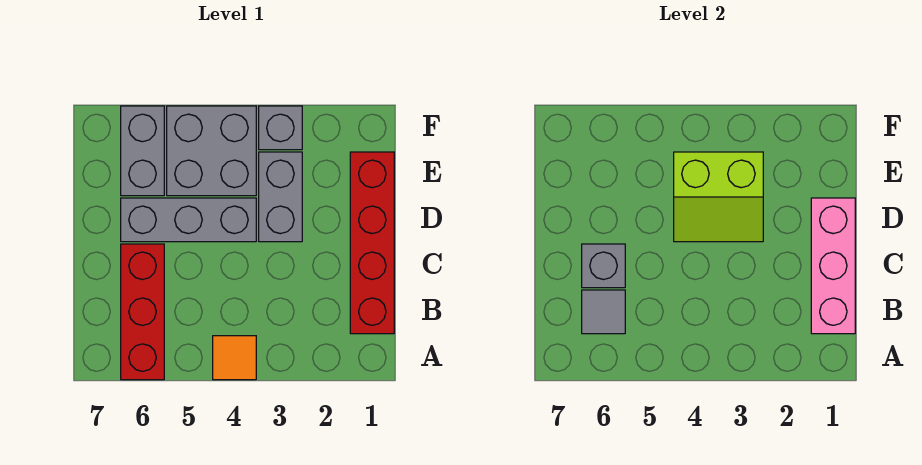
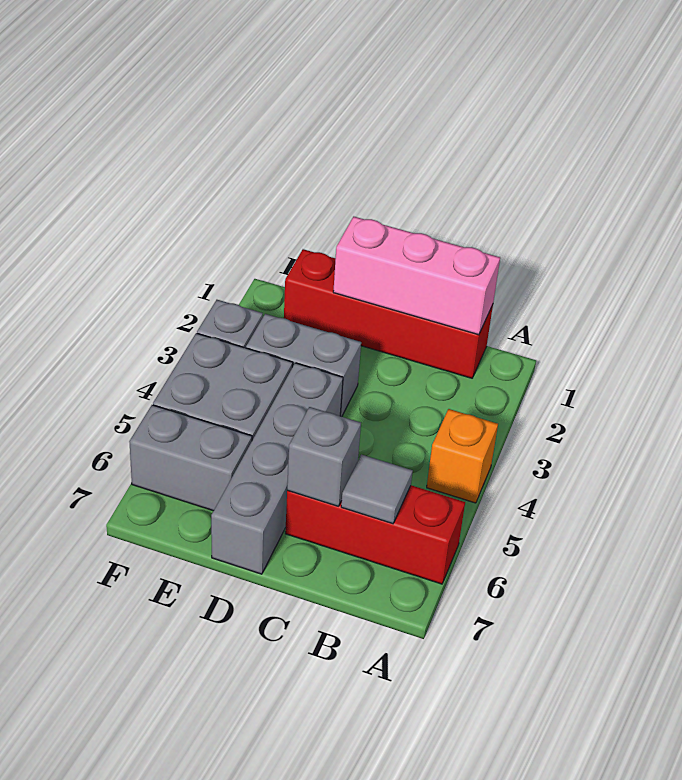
orange tile A4 level 1 -> orange brick A4 level 1
lime slope D3:E4 level 2 top E -> none
grey brick D4:D6 level 1 -> grey brick D4:D7 level 1

